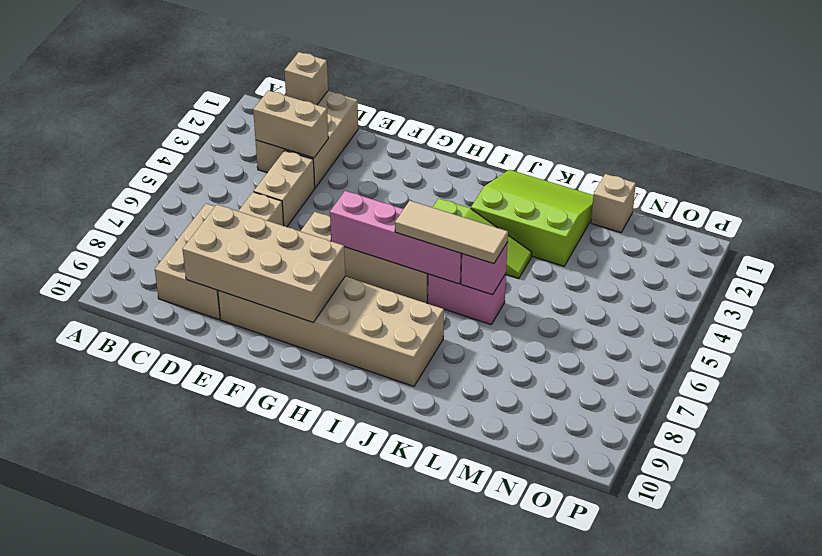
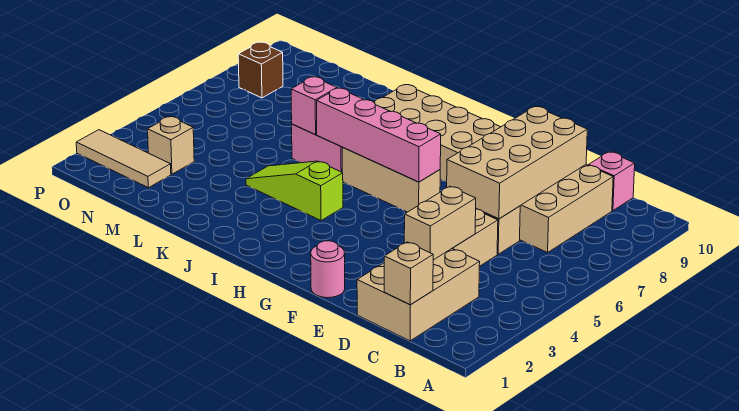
tan brick C3:D3 level 2 -> tan brick D3:D4 level 2
none -> pink brick C10 level 1
tan brick D8:G9 level 2 -> tan brick D6:E9 level 2
none -> pink round brick F1 level 1
tan brick F6:I6 level 1 -> tan brick G6:I6 level 1
tan tile I6:K6 level 3 -> tan tile N2:P2 level 1
lime slope J1:L3 level 1 top 3 -> none
tan brick M1 level 1 -> tan brick N3 level 1
none -> brown brick O8 level 1

